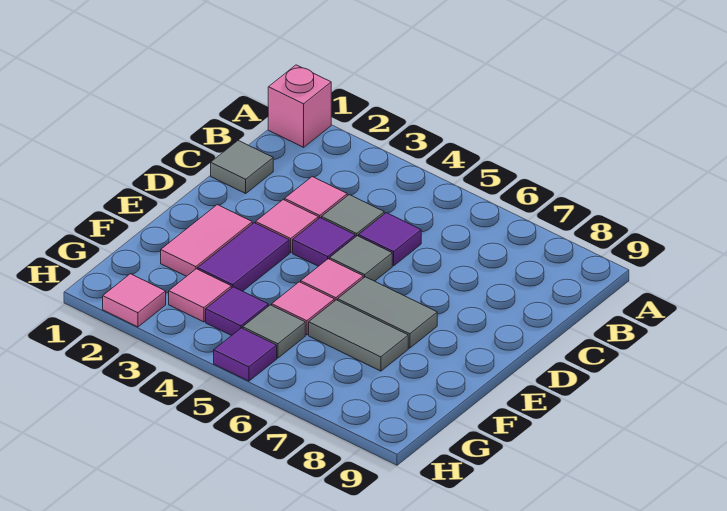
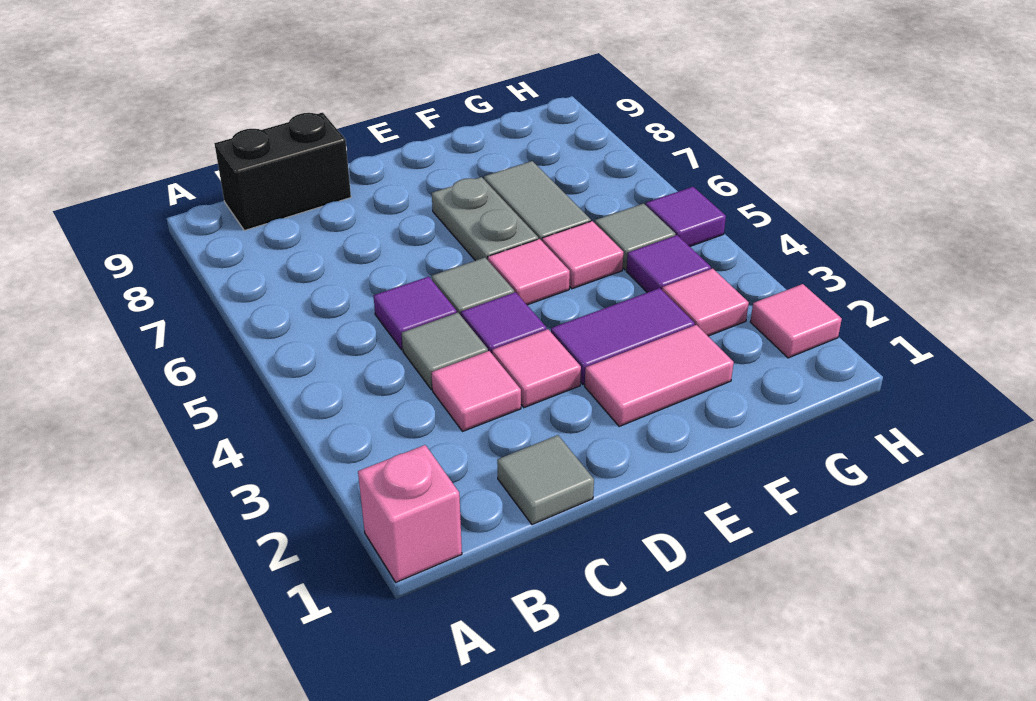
none -> black brick B9:C9 level 1
grey tile E6:E7 level 1 -> grey plate E6:E7 level 1

